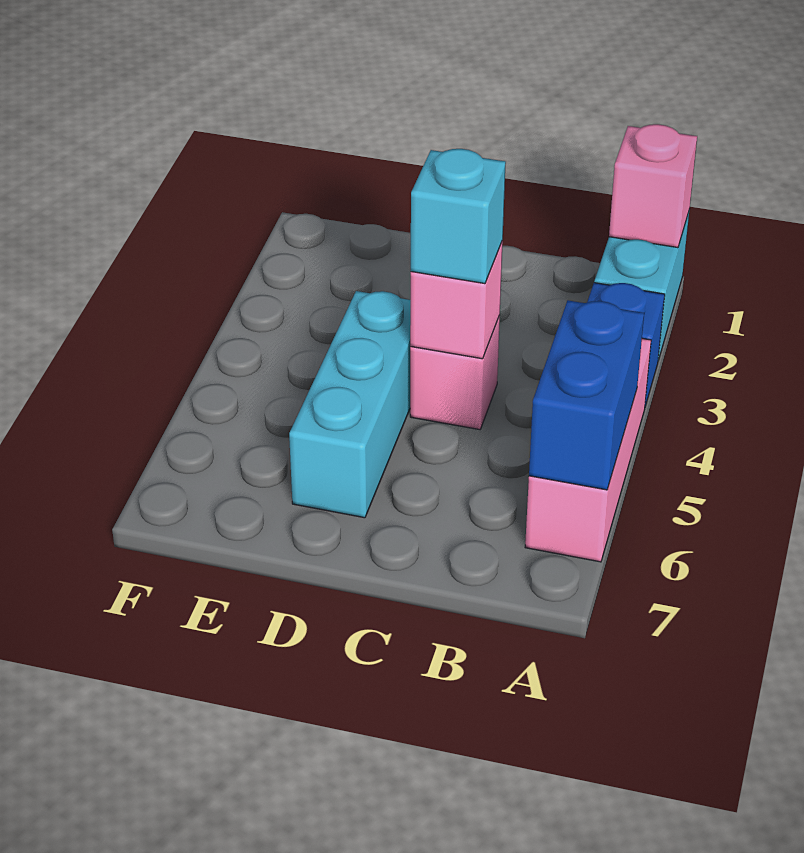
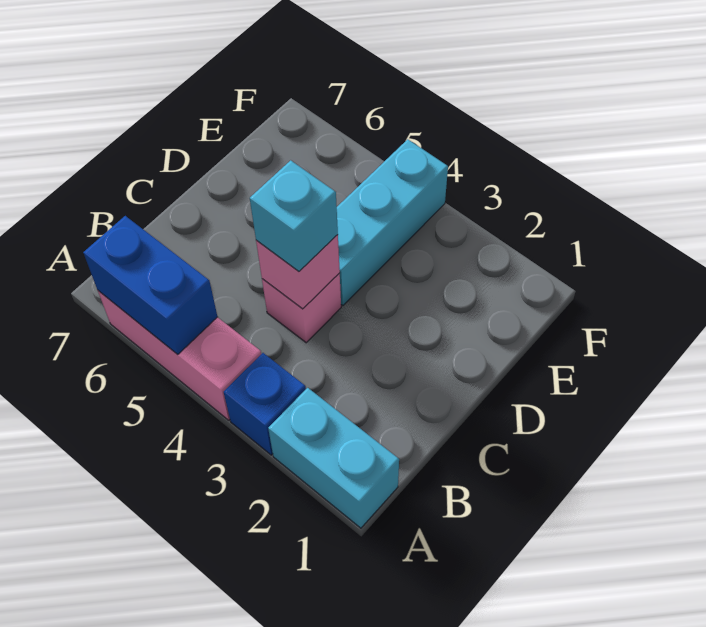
pink brick A1 level 2 -> none
cyan brick D4:D6 level 1 -> cyan brick D4:F4 level 1

